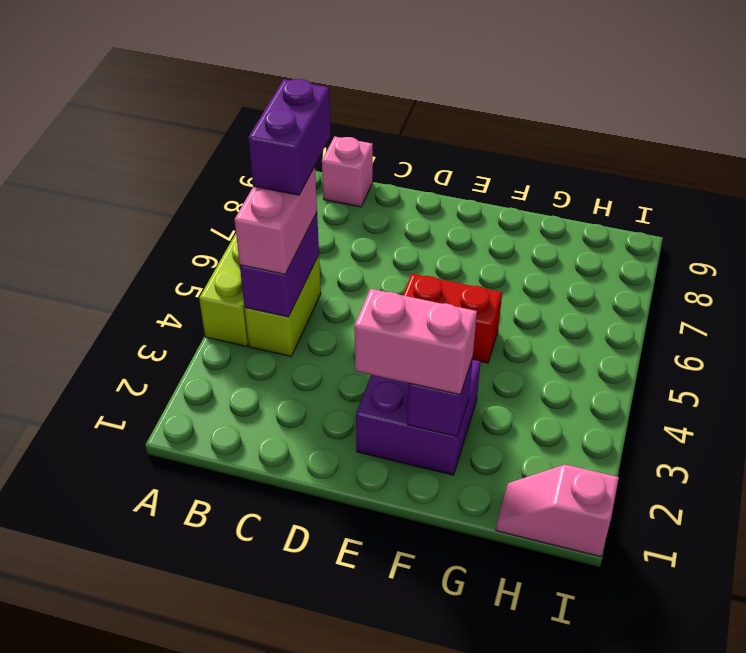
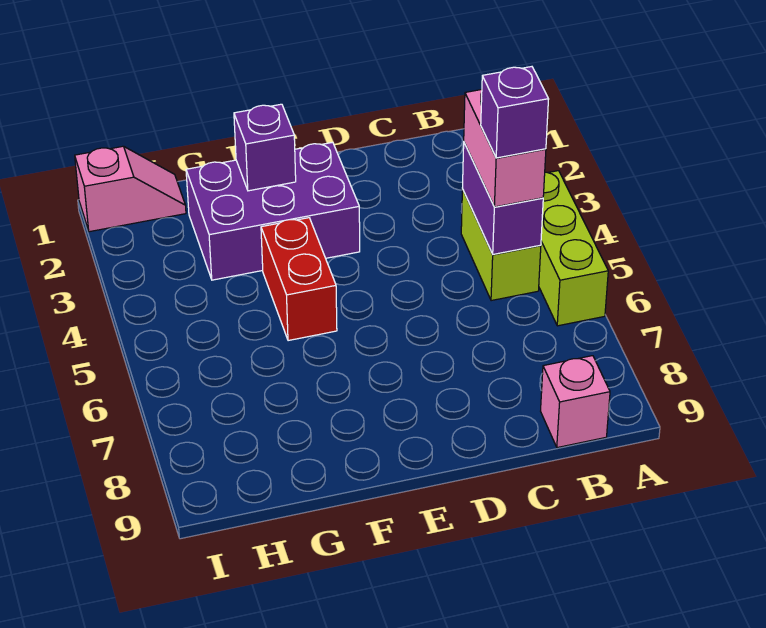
purple brick B5:B6 level 4 -> purple brick B5 level 4
purple brick E2:F3 level 1 -> purple brick E2:G3 level 1
pink brick E2:F2 level 3 -> none
red brick E5:F5 level 1 -> red brick F4:F5 level 1

